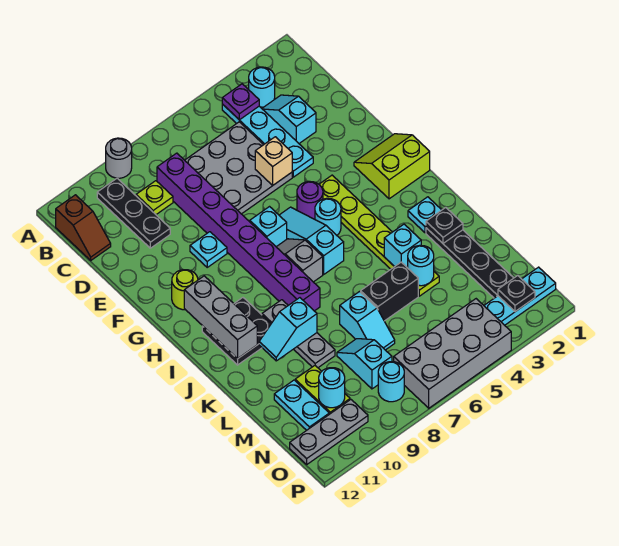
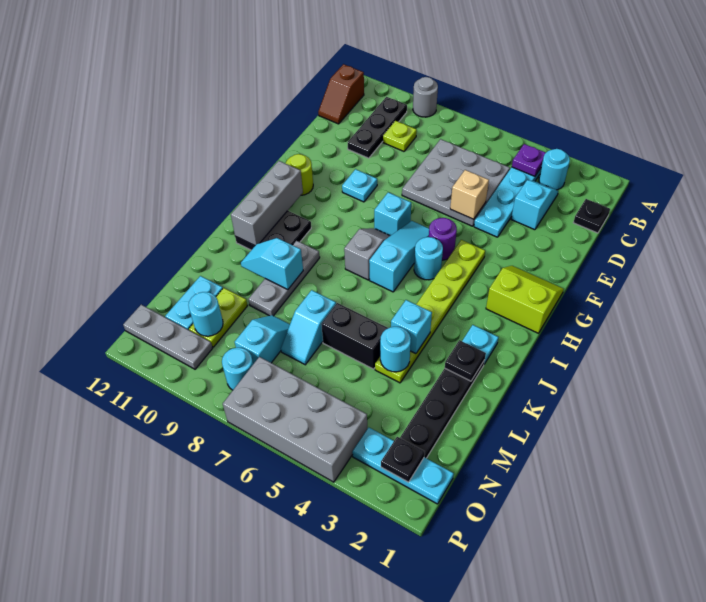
none -> black plate C1 level 1
purple brick C8:J8 level 1 -> none

